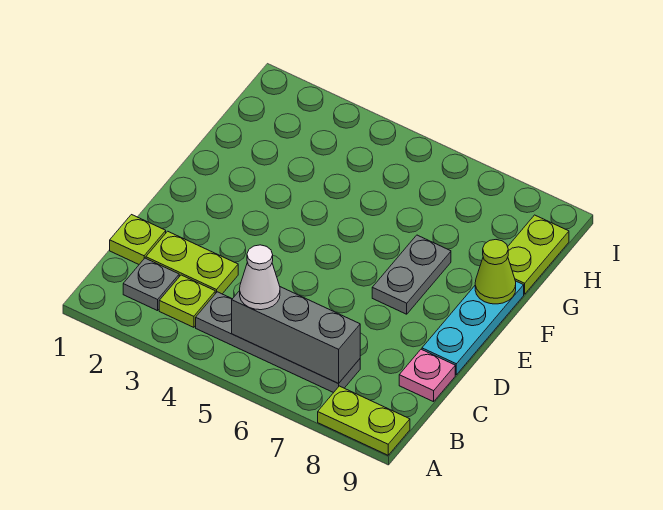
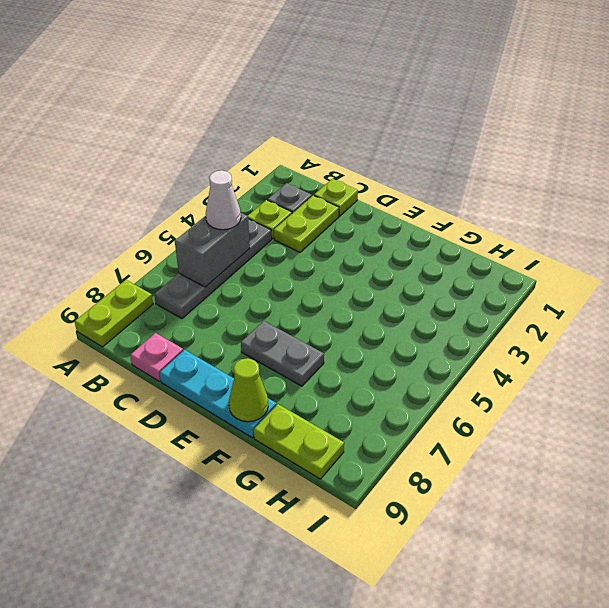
grey brick B5:B7 level 2 -> grey brick B5:B6 level 2

